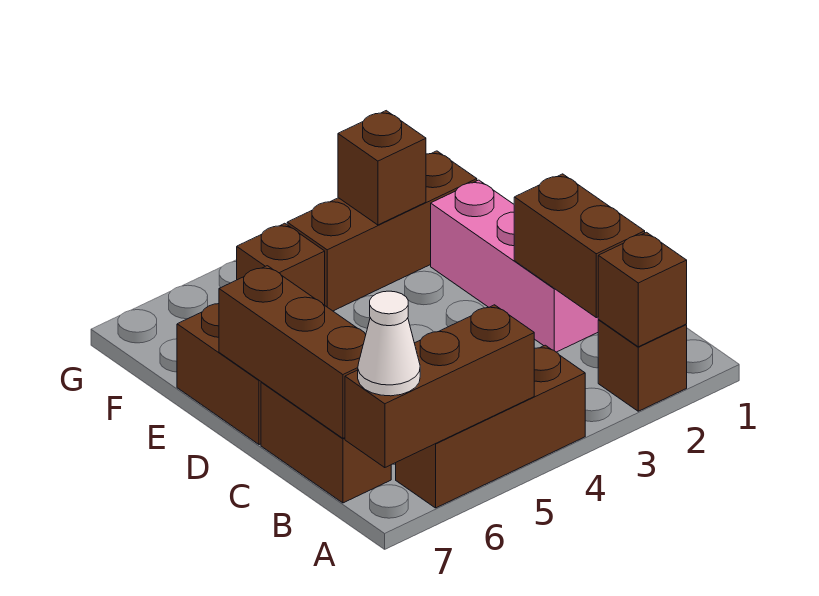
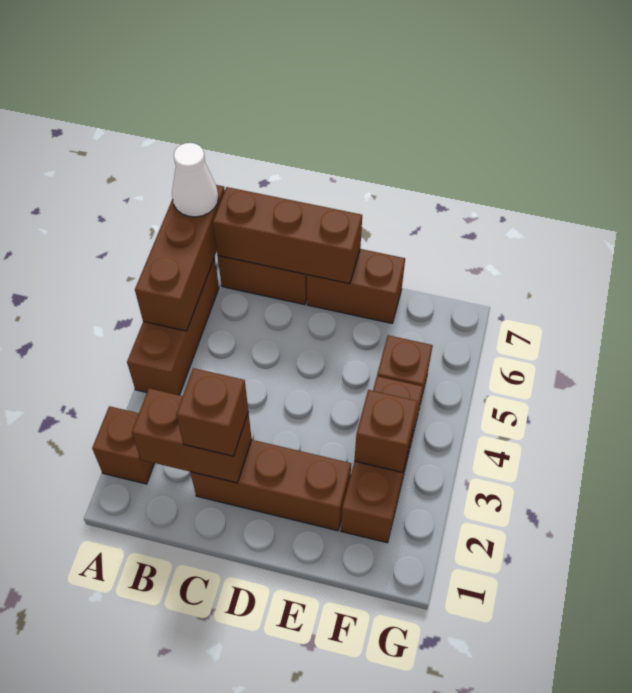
brown brick A2 level 2 -> brown brick C2 level 3
pink brick C2:E2 level 1 -> brown brick C2:E2 level 1

